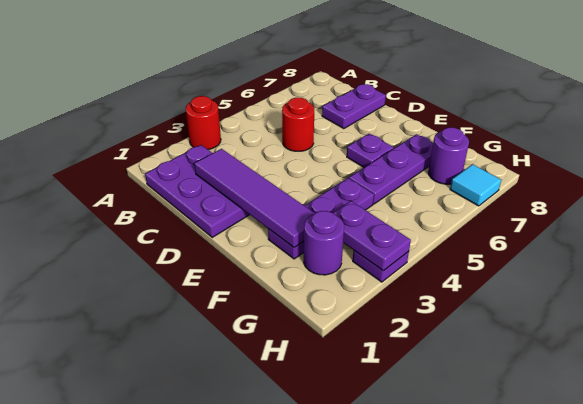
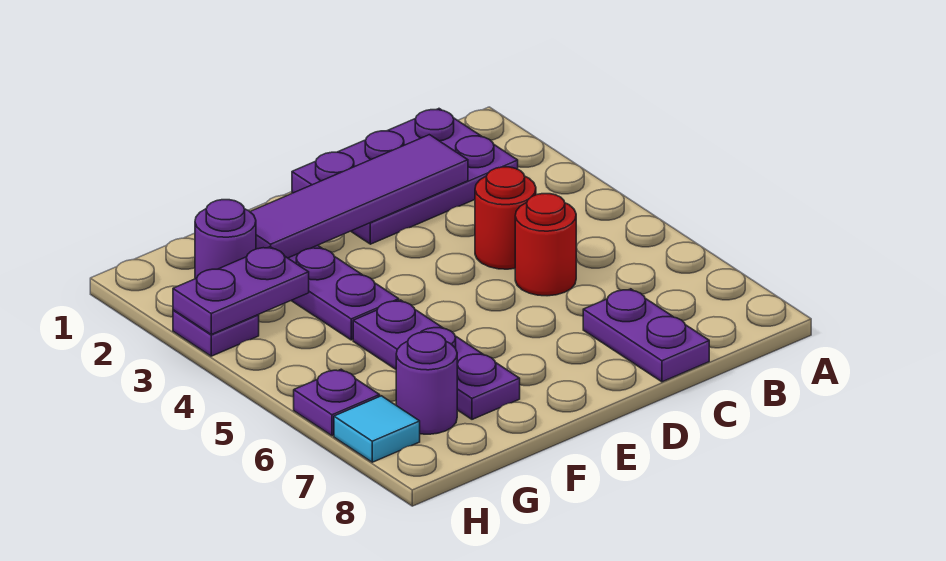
red round brick A3 level 1 -> red round brick C4 level 1
purple plate E6 level 1 -> purple plate H6 level 1

